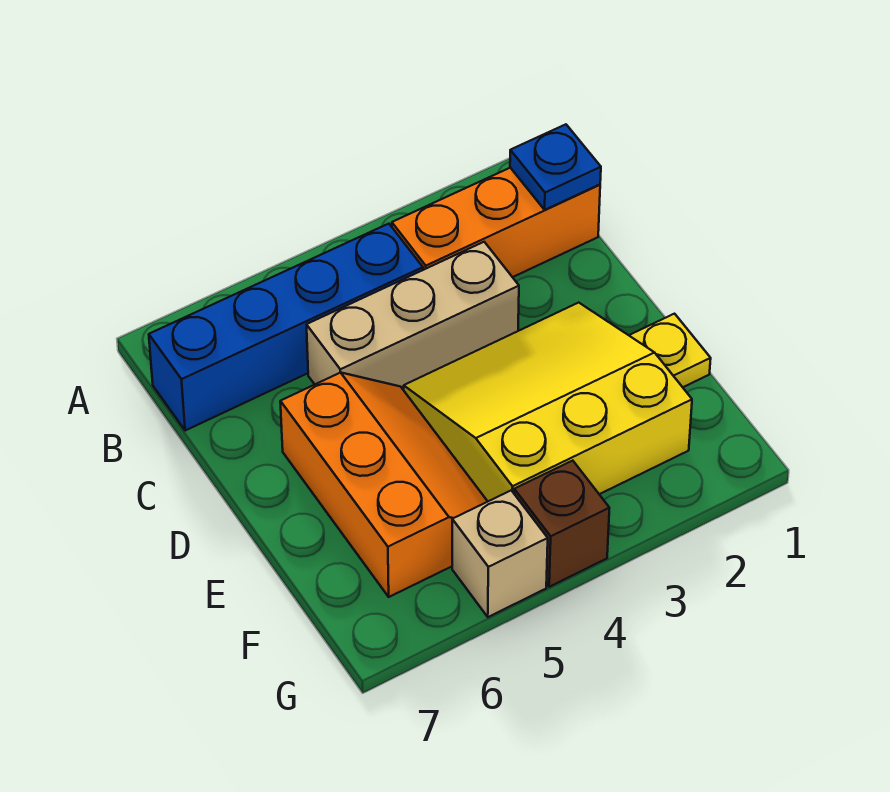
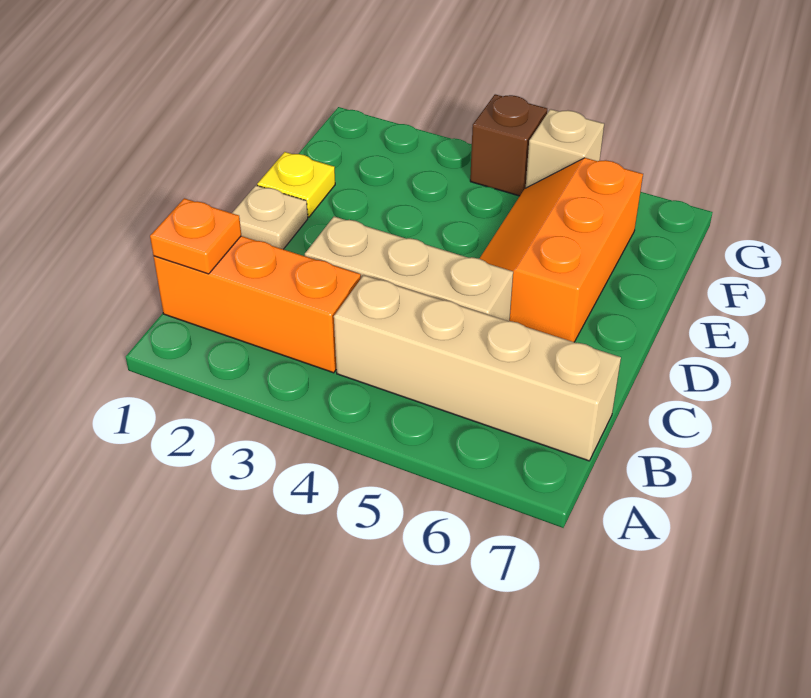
blue plate B1 level 2 -> orange plate B1 level 2
blue brick B4:B7 level 1 -> tan brick B4:B7 level 1
none -> tan plate D1 level 1
yellow slope D2:F4 level 1 top F -> none

